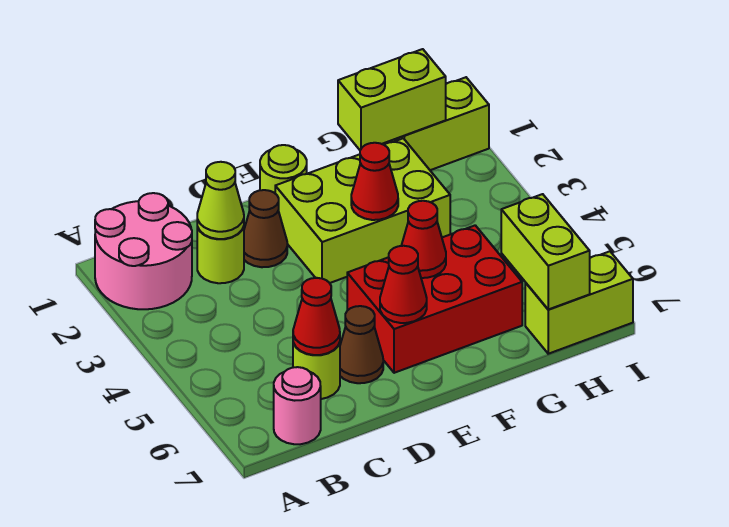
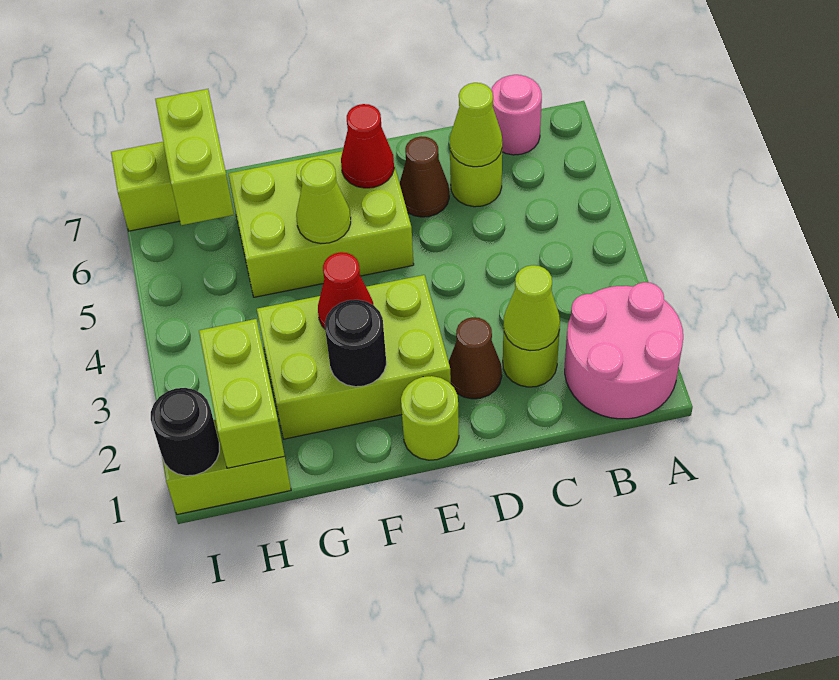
red cone C6 level 2 -> lime cone C6 level 2
red brick E5:G6 level 1 -> lime brick E5:G6 level 1
none -> black round brick F2 level 2
red cone F5 level 2 -> lime cone F5 level 2
lime brick G1:H1 level 2 -> lime brick H1:H2 level 2
none -> black round brick I1 level 2

